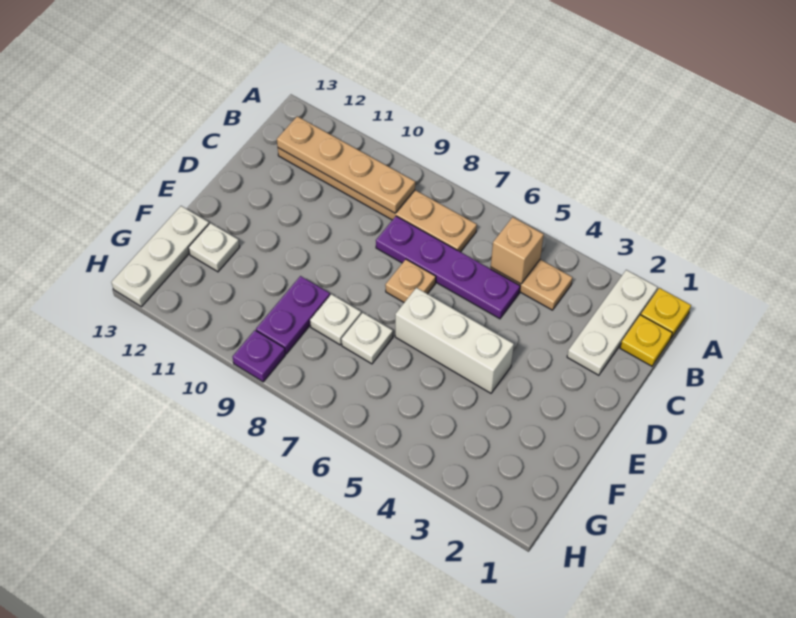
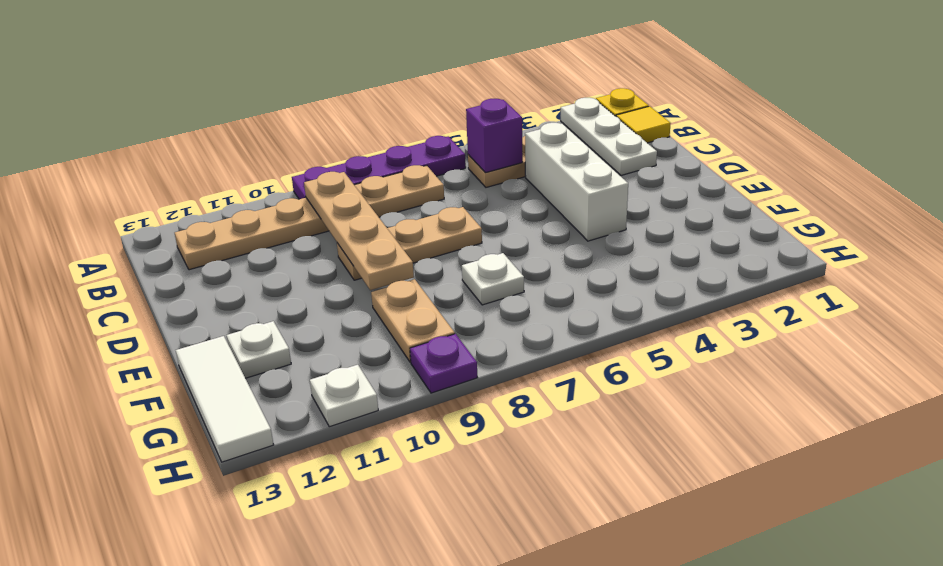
yellow plate B1 level 1 -> yellow tile B1 level 1
tan brick B5 level 2 -> purple brick B5 level 2
tan plate B9:B12 level 2 -> tan plate B9:E9 level 2
purple plate C5:C8 level 1 -> purple plate A6:A9 level 1
tan plate D7 level 1 -> tan plate D7:D9 level 1
white brick E4:E6 level 1 -> white brick C4:E4 level 1
white plate F8 level 1 -> white plate H11 level 1
purple plate F9:G9 level 1 -> tan plate F9:G9 level 1
white plate F13:H13 level 1 -> white tile F13:H13 level 1

